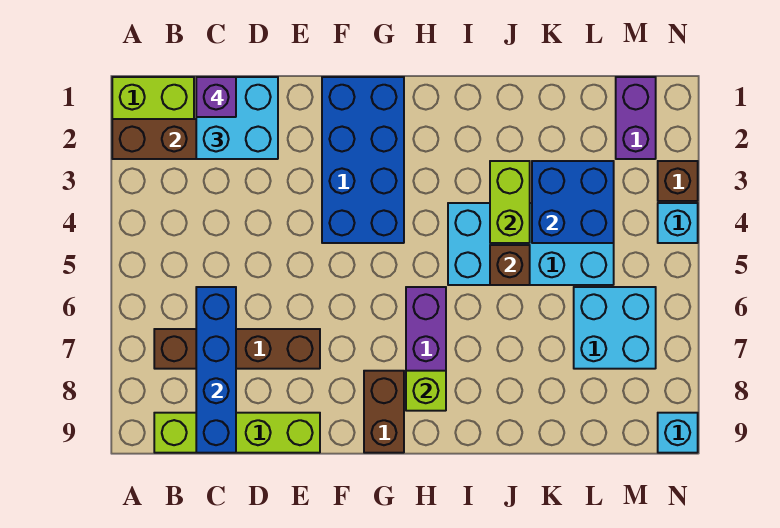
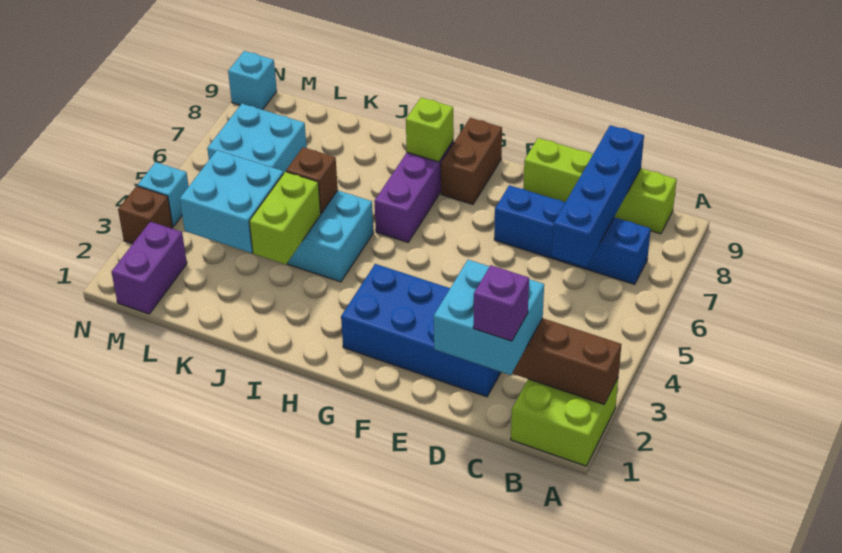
brown brick B7:E7 level 1 -> blue brick B7:E7 level 1
blue brick F1:G4 level 1 -> blue brick D2:G3 level 1
blue brick K3:L4 level 2 -> cyan brick K3:L4 level 2

